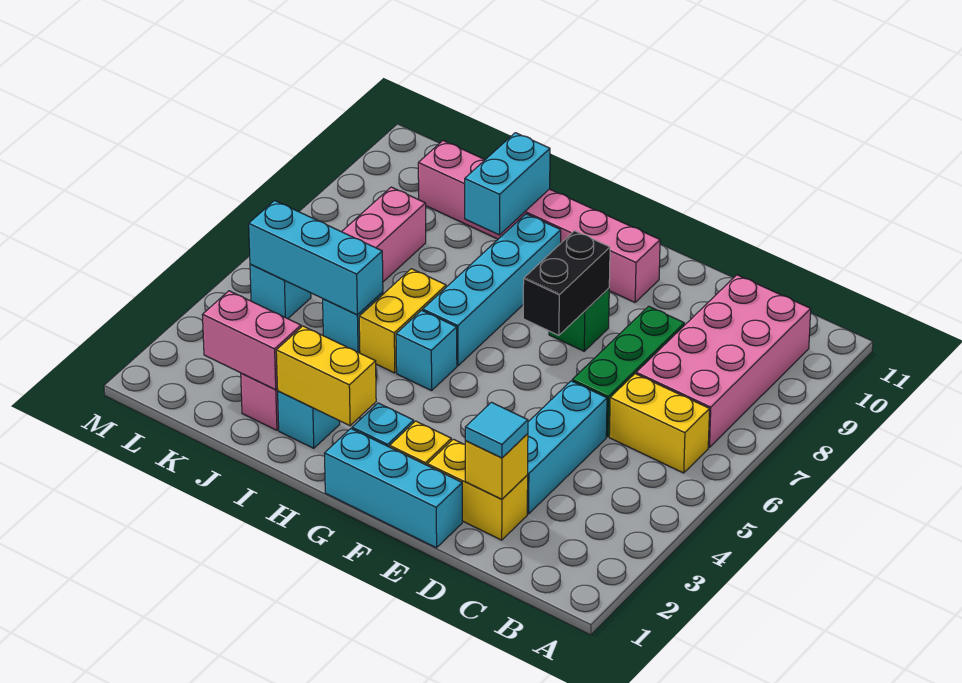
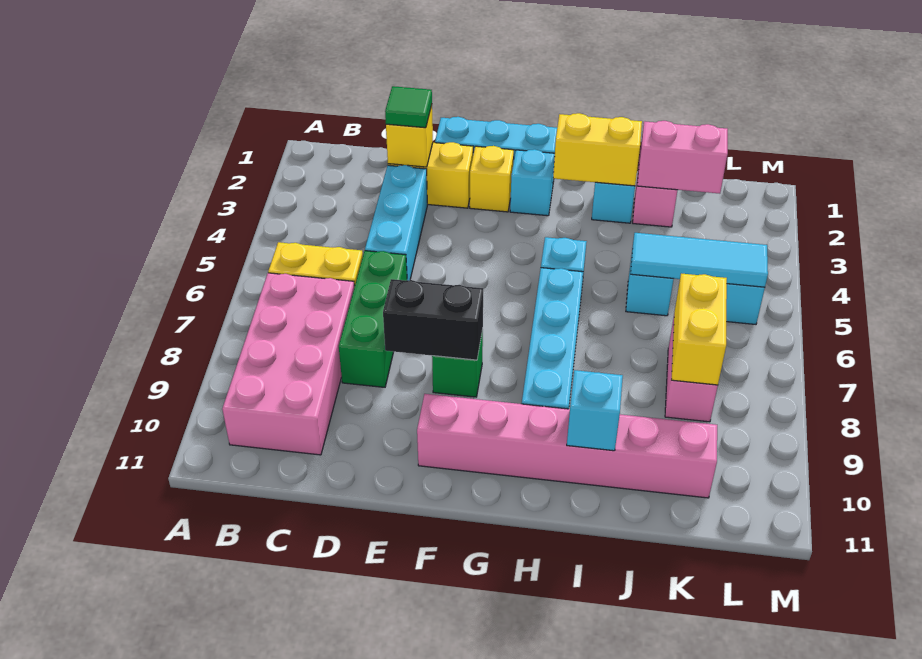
cyan tile D2 level 3 -> green tile D2 level 3
black brick F7:F8 level 2 -> black brick E8:F8 level 2
yellow brick I5:I6 level 1 -> yellow brick K7:K8 level 2
cyan brick I9:I10 level 2 -> cyan brick I10 level 2
cyan brick J5:L5 level 2 -> cyan tile J5:L5 level 2

